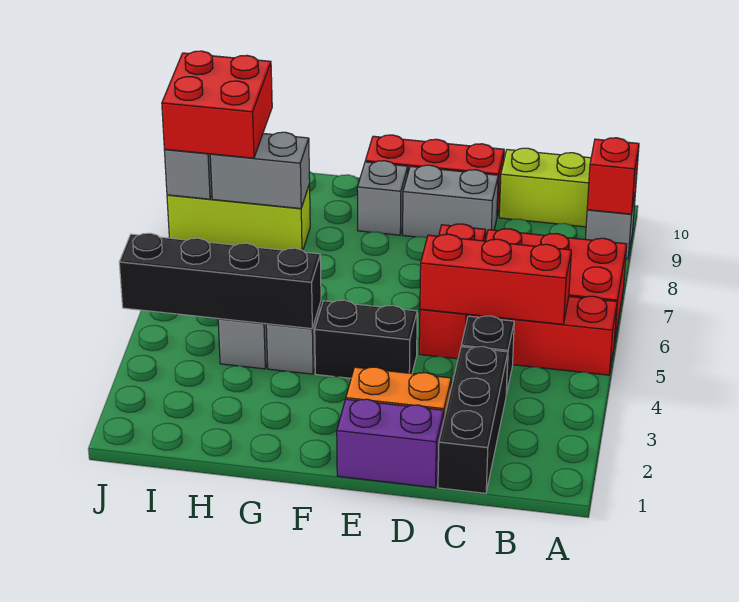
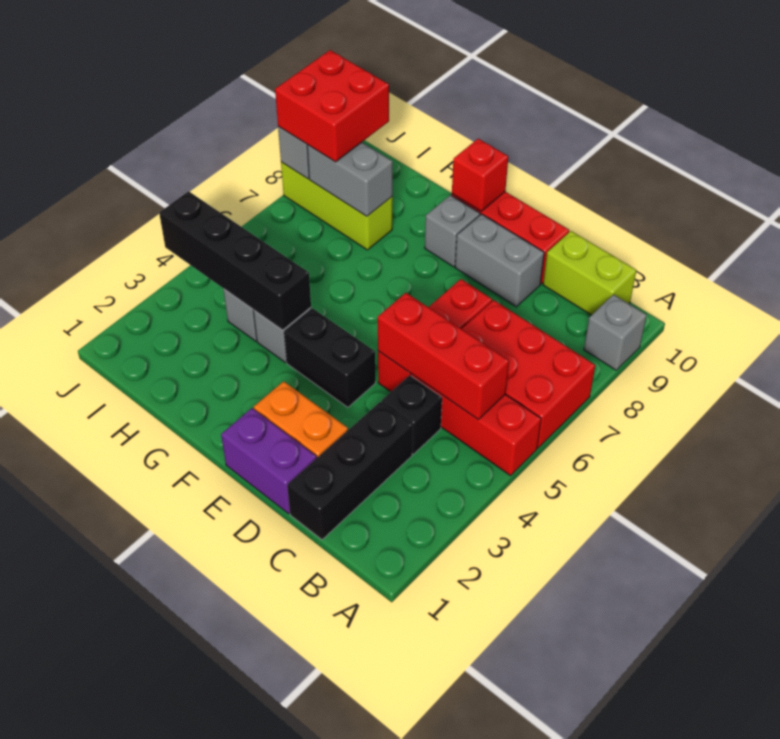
red brick A9 level 2 -> red brick F10 level 2

